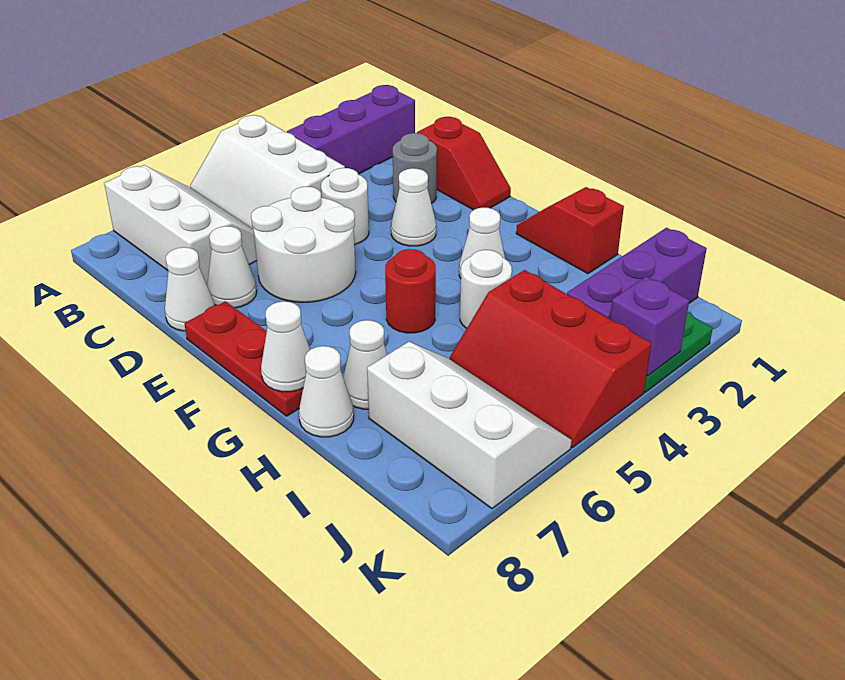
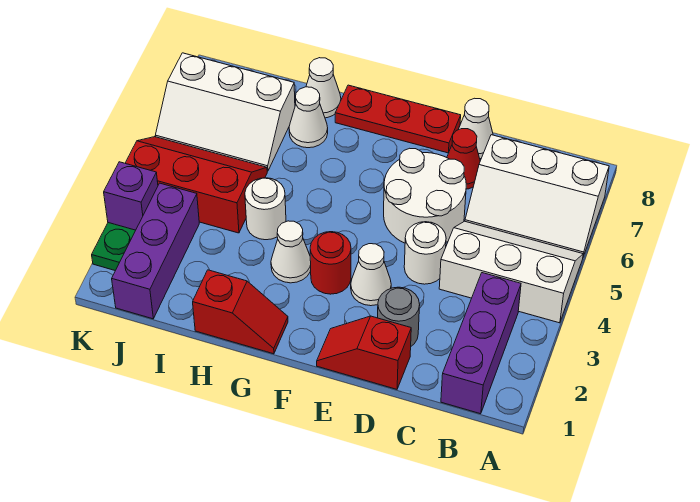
white cone D7 level 1 -> red cone D7 level 1
red round brick G5 level 1 -> red round brick F3 level 1
white cone G8 level 2 -> none

